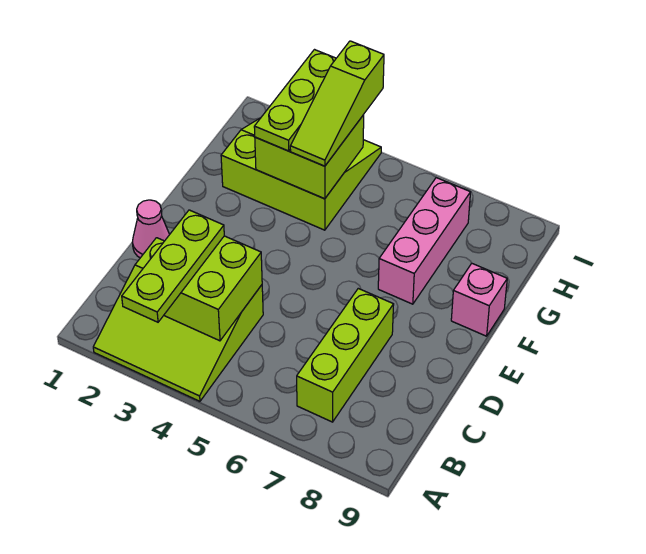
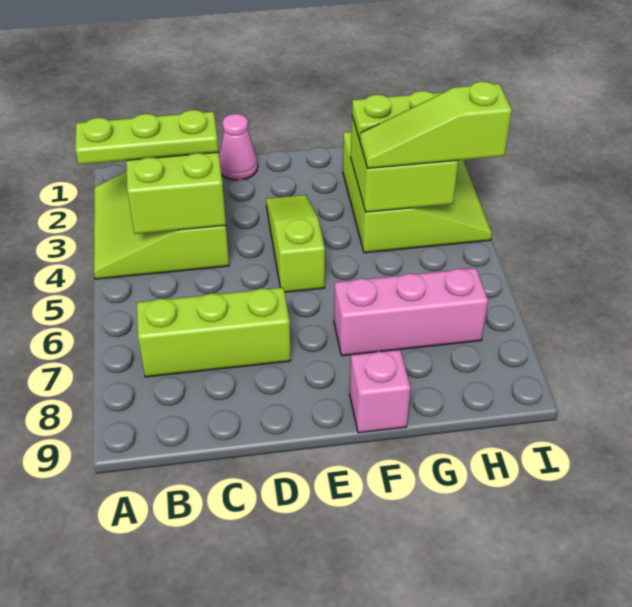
none -> lime slope E3:E5 level 1 top 5

